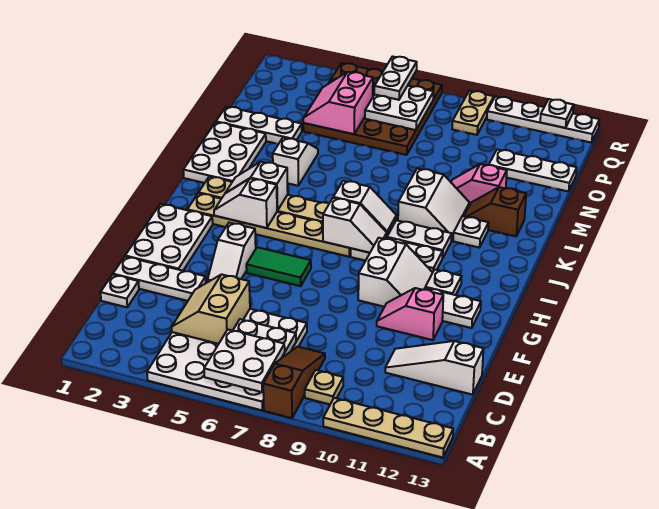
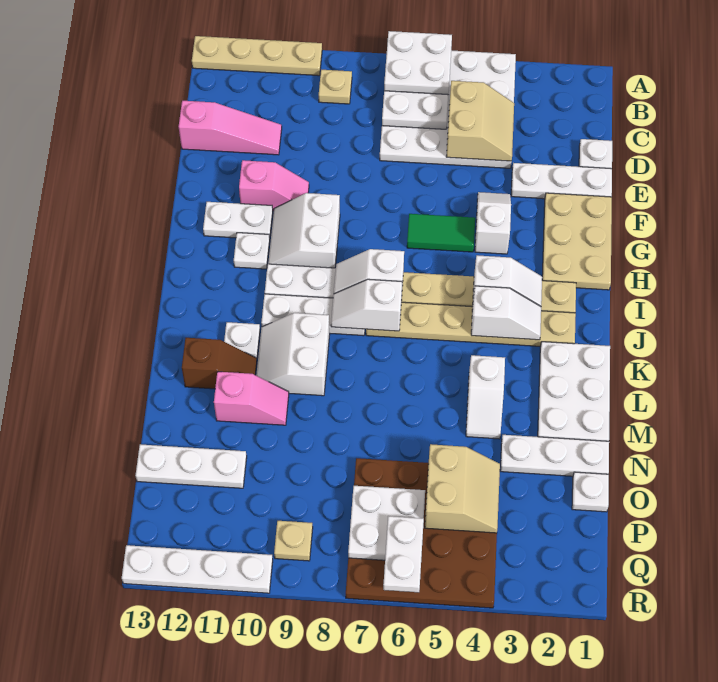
brown slope A8:C8 level 1 top A -> none
white slope D11:D13 level 1 top 13 -> pink slope D11:D13 level 1 top 13
white plate F1:H2 level 1 -> tan plate F1:H2 level 1
pink slope O4:P5 level 2 top 5 -> tan slope O4:P5 level 2 top 5
tan plate Q9:R9 level 1 -> tan plate Q9 level 1
white plate R12 level 2 -> white plate O1 level 1

